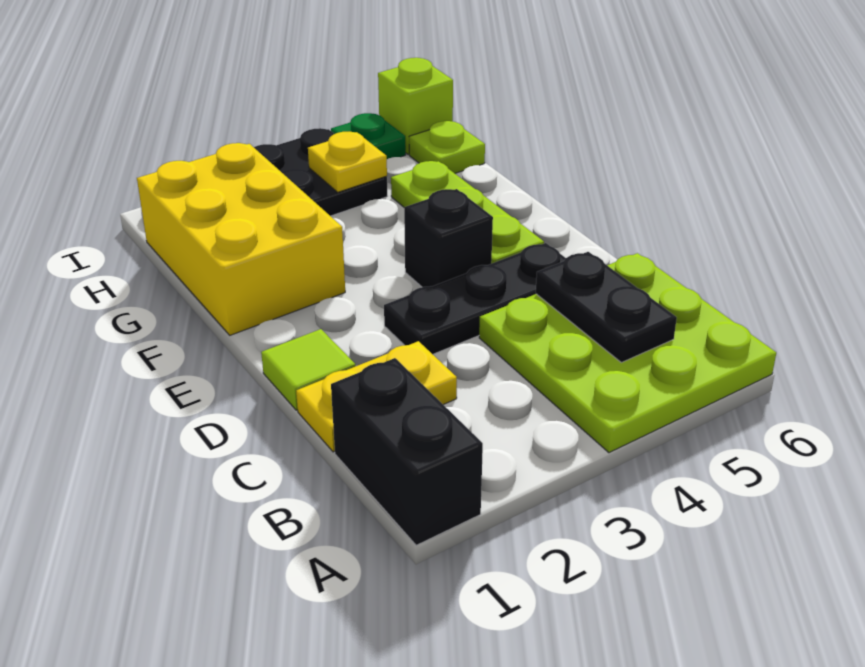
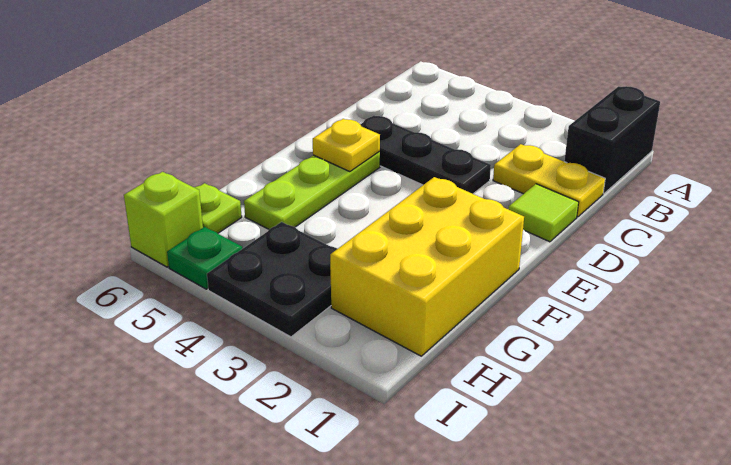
lime plate A4:C6 level 1 -> none
black plate B5:C5 level 2 -> none
black brick E4 level 1 -> none
yellow plate H4 level 2 -> yellow plate E5 level 2

